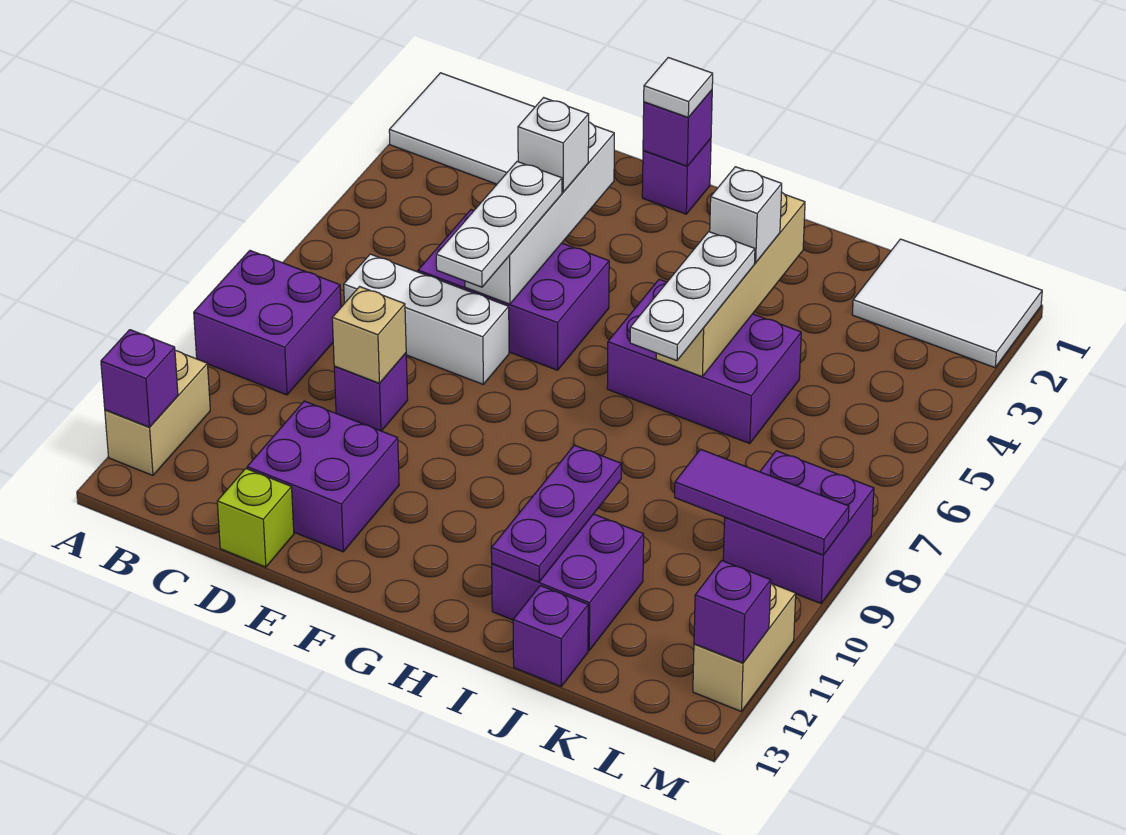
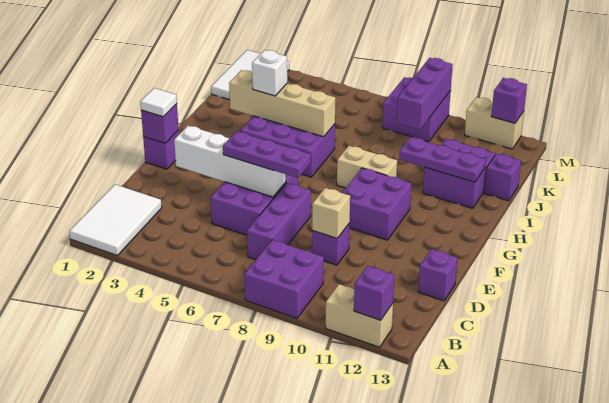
white brick C7:E7 level 1 -> purple brick C7:E7 level 1
purple brick D11:E12 level 1 -> purple brick F9:G10 level 1
lime brick D13 level 1 -> purple brick D13 level 1
white brick E4 level 3 -> none
white plate E5:E7 level 3 -> purple plate E5:E7 level 3
purple brick H5:J6 level 1 -> purple brick H4:I6 level 1
none -> tan brick H8:H9 level 1
white plate I5:I7 level 3 -> none
purple tile K9:M9 level 2 -> purple brick K9:M9 level 2

